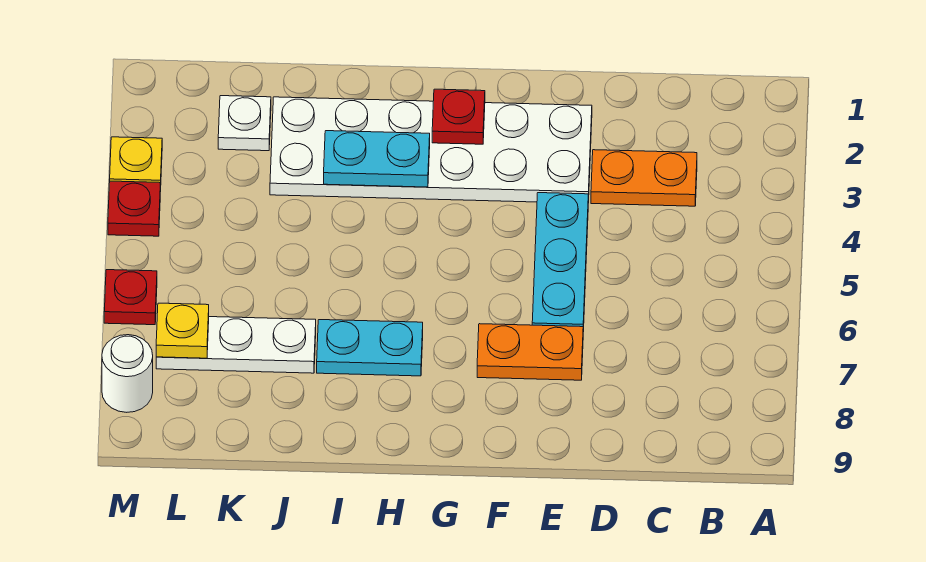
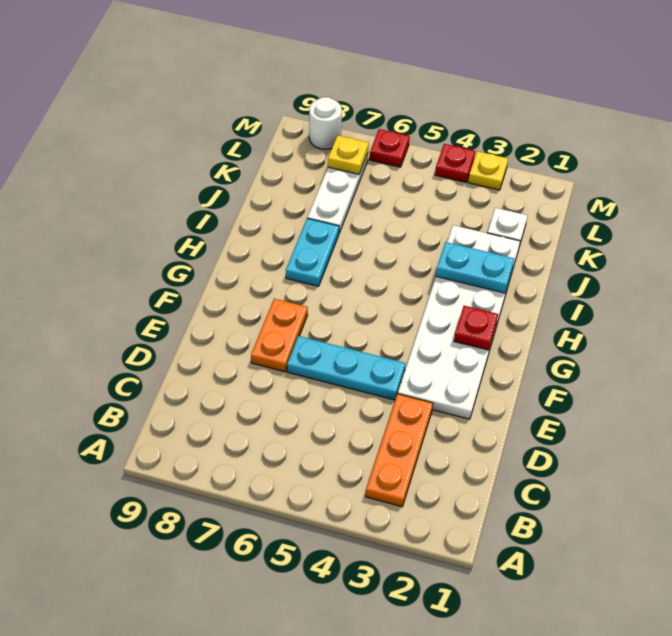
orange plate C3:D3 level 1 -> orange plate B3:D3 level 1
cyan plate H3:I3 level 2 -> cyan plate I2:I3 level 2

